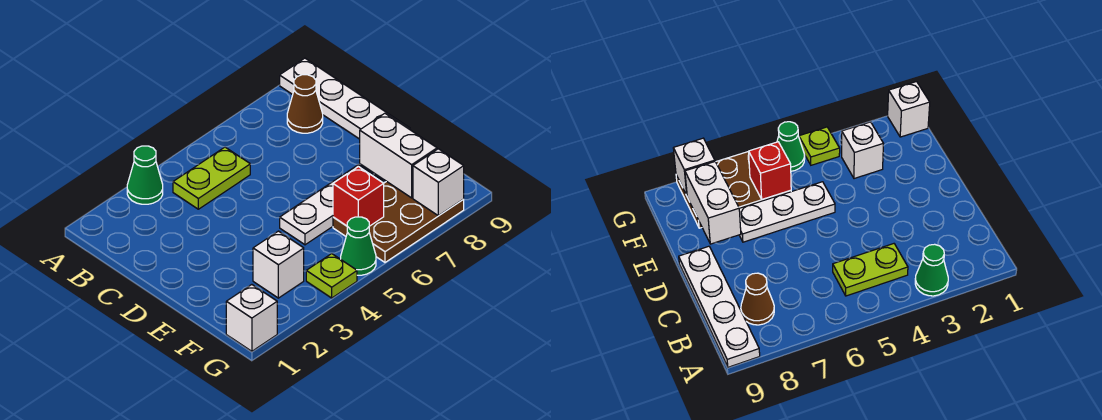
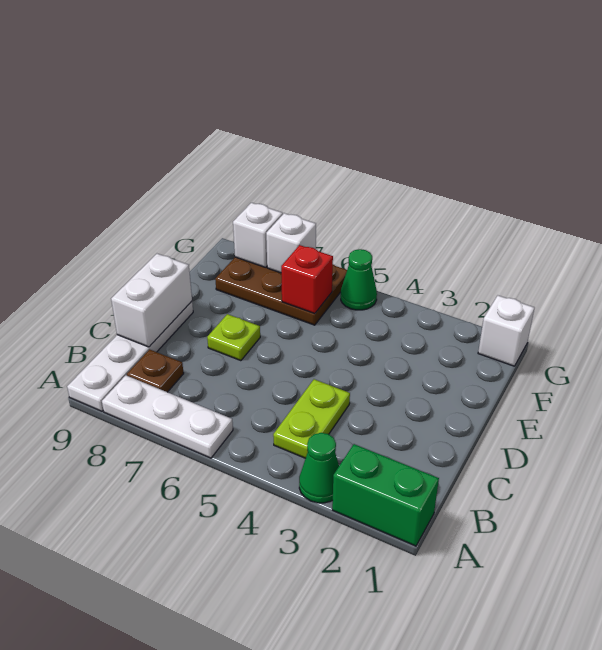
none -> green brick A1:A2 level 1
lime plate B4:B5 level 1 -> lime plate B4:C4 level 1
brown cone B8 level 1 -> brown plate B8 level 1
white plate E5:E7 level 1 -> white plate A6:A8 level 1
white brick E8:F8 level 2 -> white brick C9:D9 level 2
white brick F3 level 1 -> white brick G7 level 2
lime plate G4 level 1 -> lime plate D7 level 1

